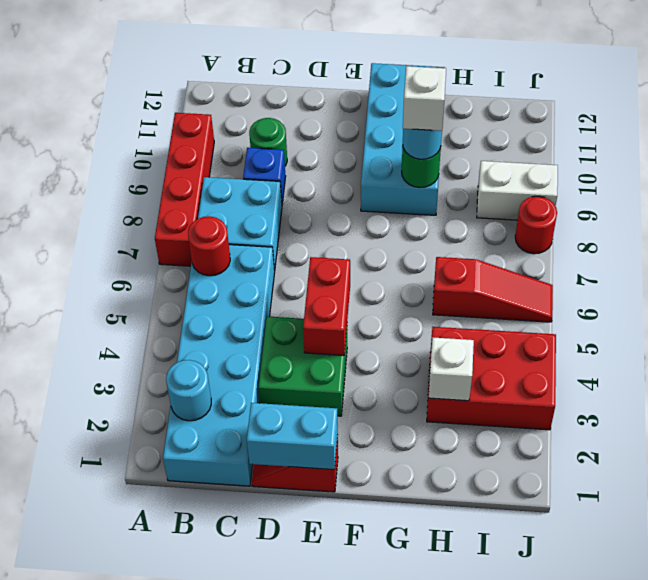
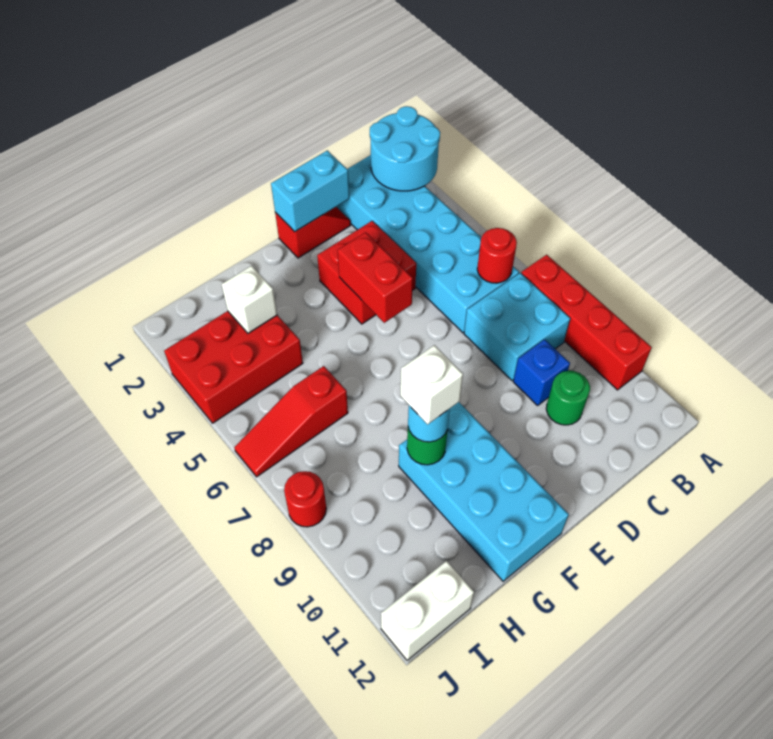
cyan round brick B2 level 2 -> cyan round brick A1:B2 level 2
green brick D3:E4 level 1 -> red brick D3:E4 level 1
white brick I9:J9 level 1 -> white brick I12:J12 level 1

